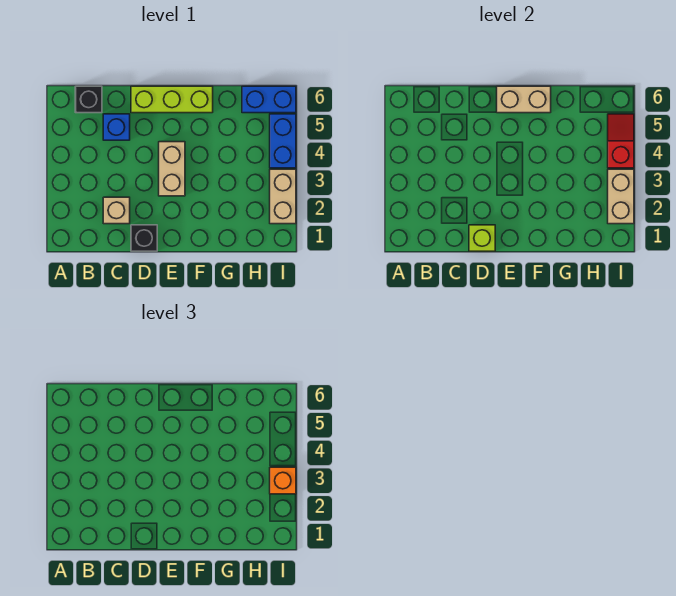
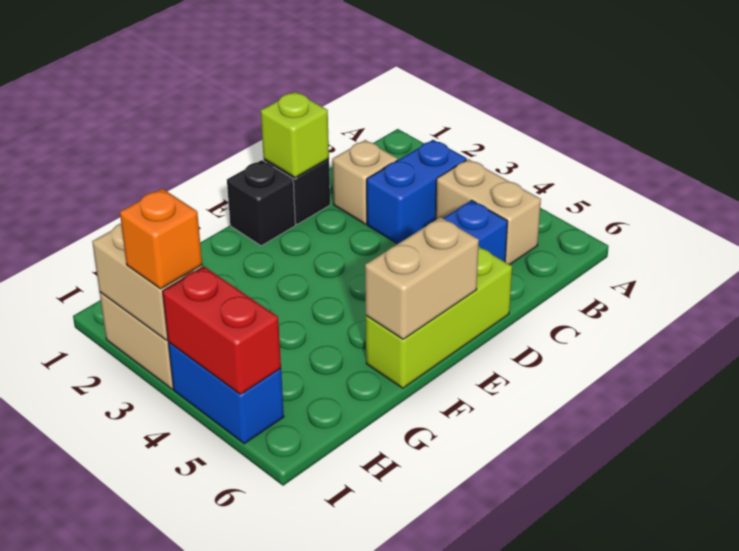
black brick B6 level 1 -> black brick E1 level 1
tan brick E3:E4 level 1 -> tan brick B4:B5 level 1
blue brick H6:I6 level 1 -> blue brick B3:C3 level 1
red slope I4:I5 level 2 top 4 -> red brick I4:I5 level 2

